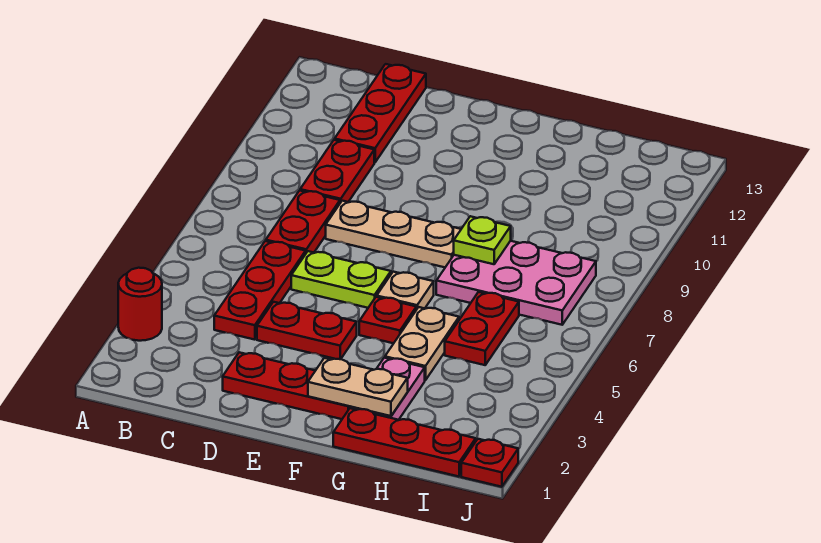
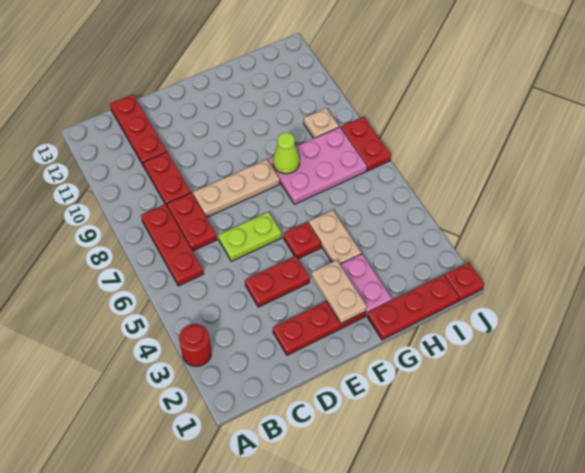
red plate C4:C6 level 1 -> red plate B6:B8 level 1
tan plate F2:G2 level 2 -> tan plate F2:F3 level 2
tan plate F6 level 1 -> tan plate I9 level 1
lime plate G8 level 2 -> lime cone G8 level 2
red plate H5:H6 level 1 -> red plate J7:J8 level 1

